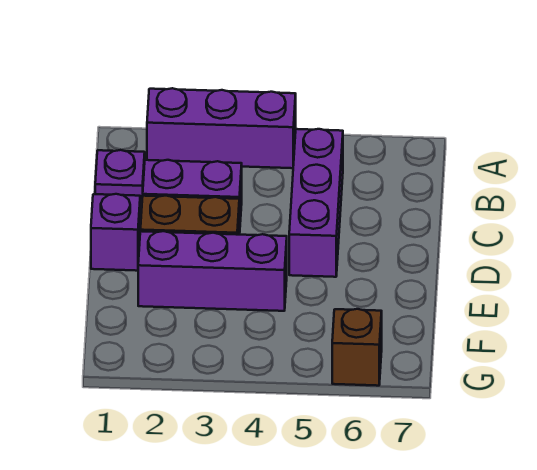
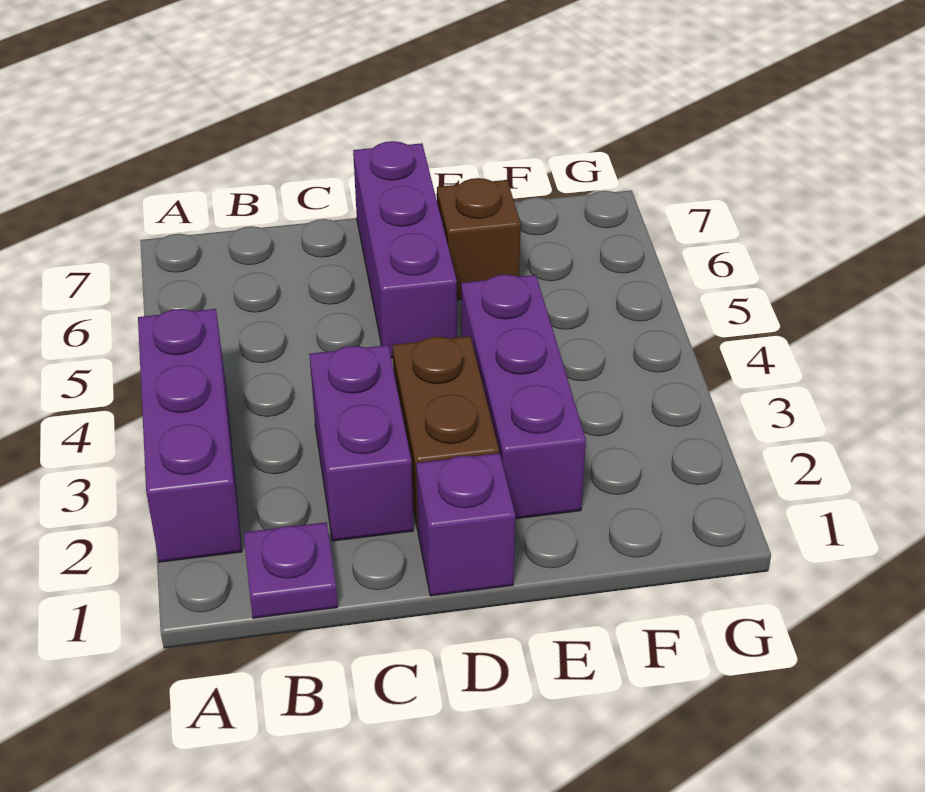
purple brick B5:D5 level 1 -> purple brick D5:D7 level 1
brown brick G6 level 1 -> brown brick E6 level 1

